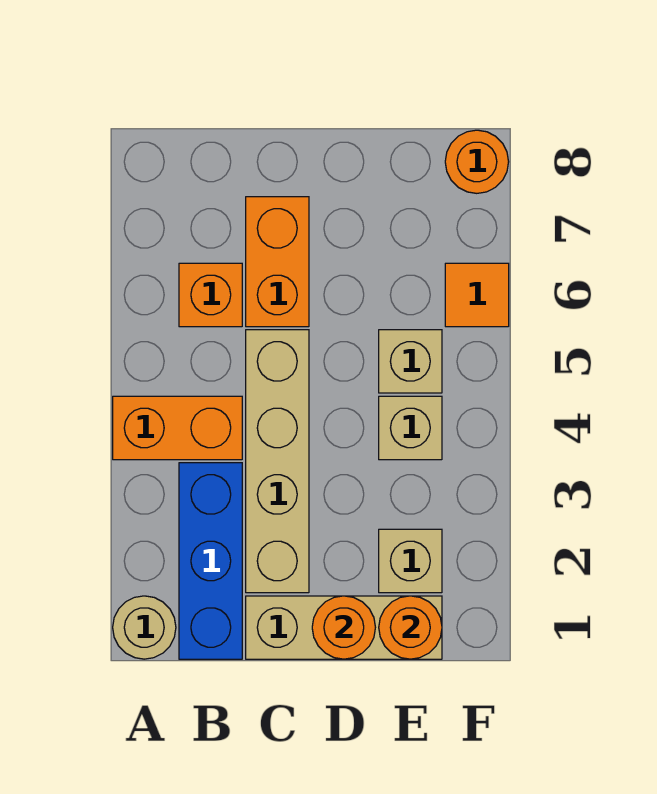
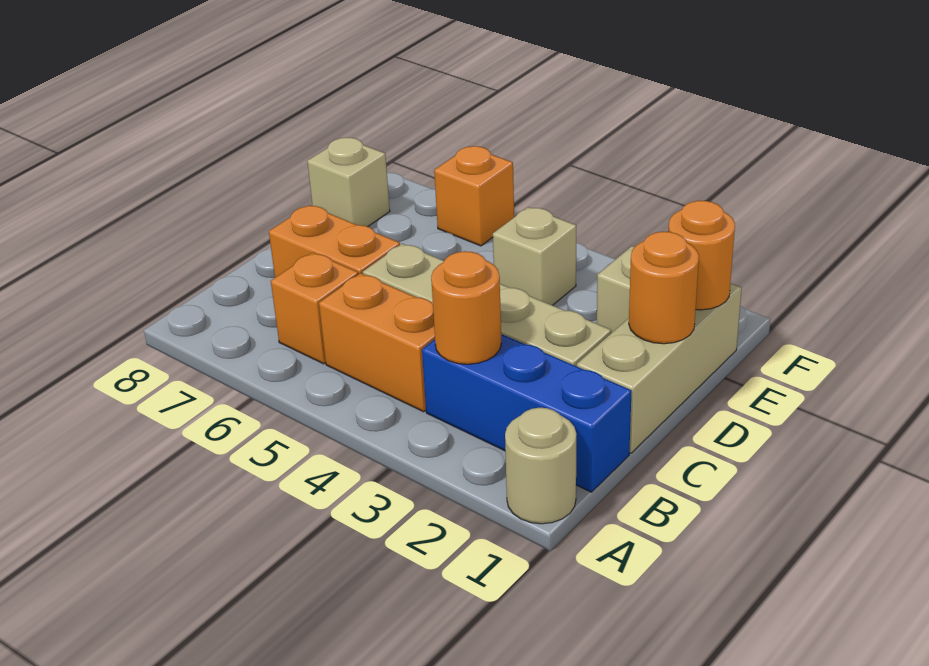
orange brick A4:B4 level 1 -> orange brick B4:B5 level 1
tan brick E5 level 1 -> tan brick E8 level 1
orange tile F6 level 1 -> orange brick F6 level 1
orange round brick F8 level 1 -> orange round brick B3 level 2

